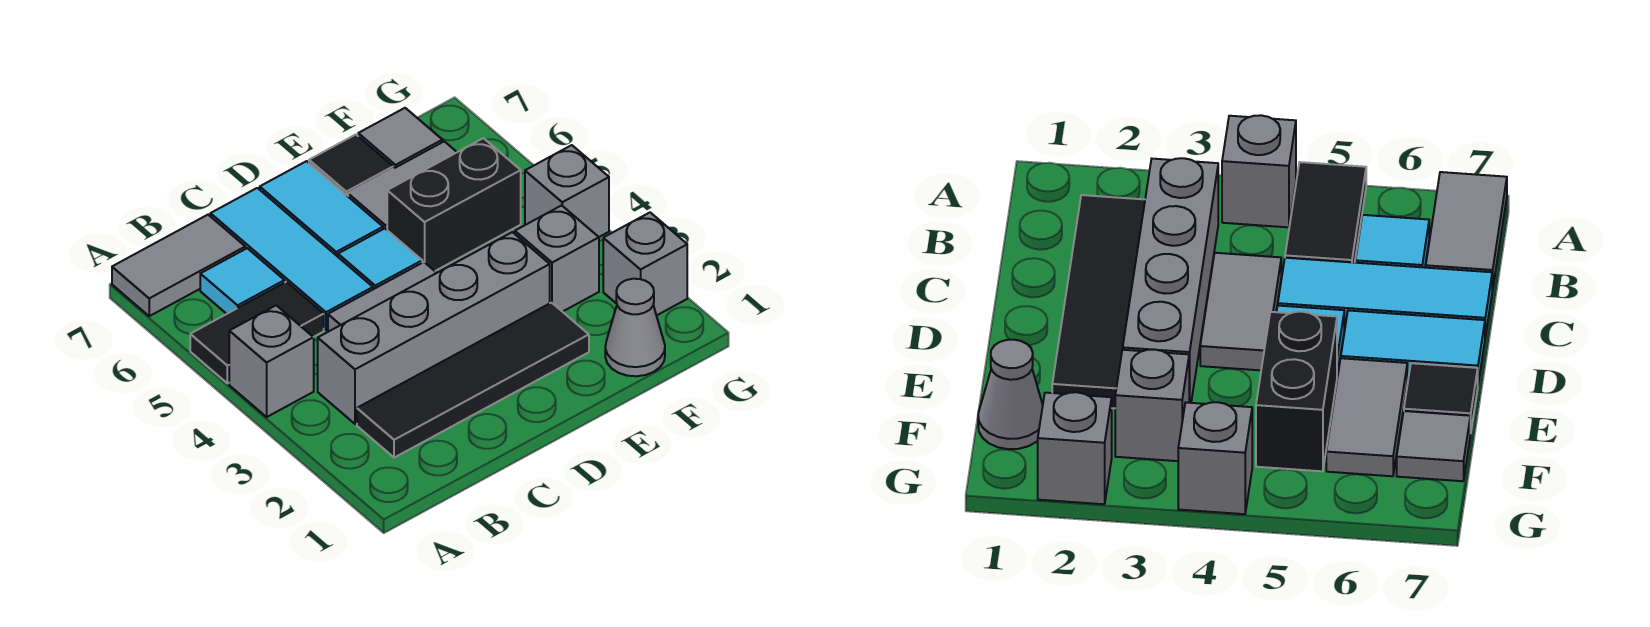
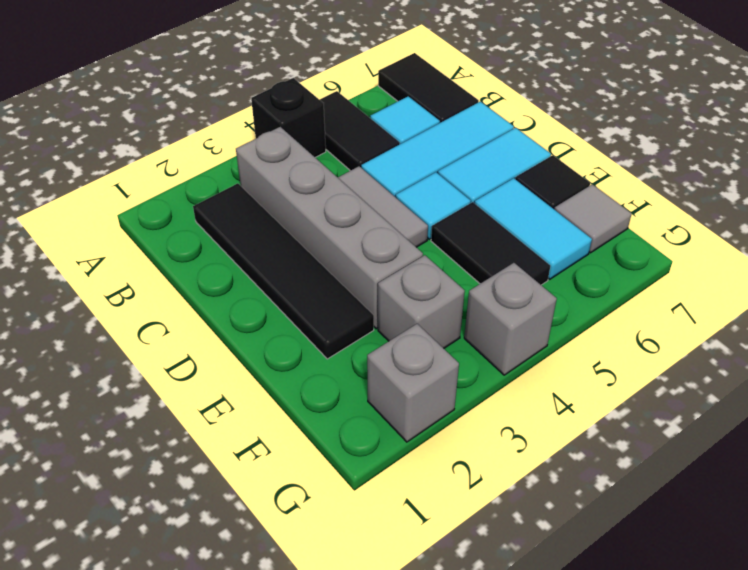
grey brick A4 level 1 -> black brick A4 level 1
grey tile A7:B7 level 1 -> black tile A7:B7 level 1
black brick E5:F5 level 1 -> black tile E5:F5 level 1
grey tile E6:F6 level 1 -> cyan tile E6:F6 level 1
grey cone F1 level 1 -> none

